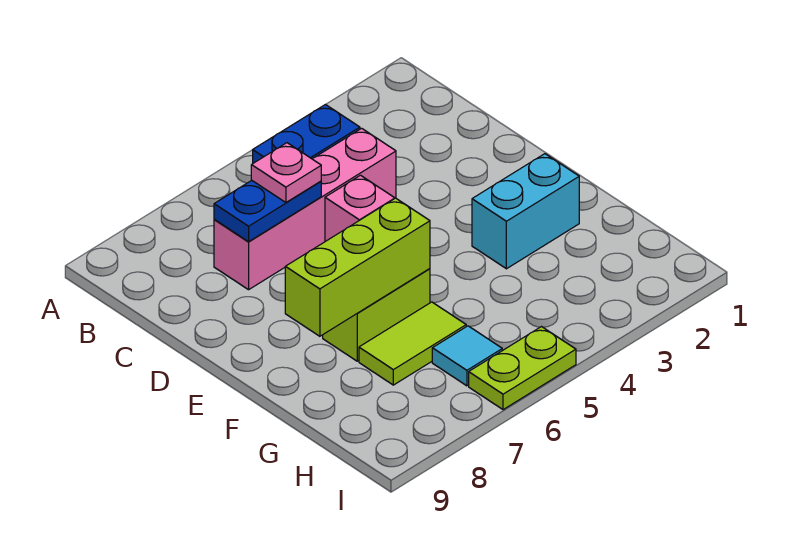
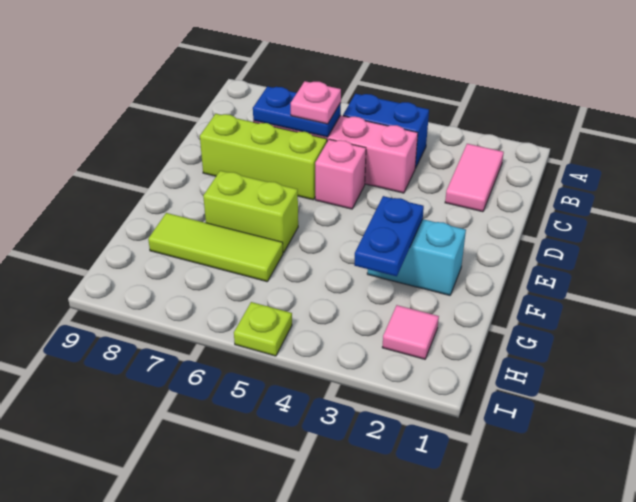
none -> pink tile B2:C2 level 1
none -> blue plate F3:G3 level 2
lime brick F6:F8 level 2 -> lime brick D6:D8 level 1
lime tile G6:G7 level 1 -> lime tile G6:G8 level 1
none -> pink tile H2 level 1
cyan tile H6 level 1 -> none
lime plate I5:I6 level 1 -> lime plate I5 level 1

